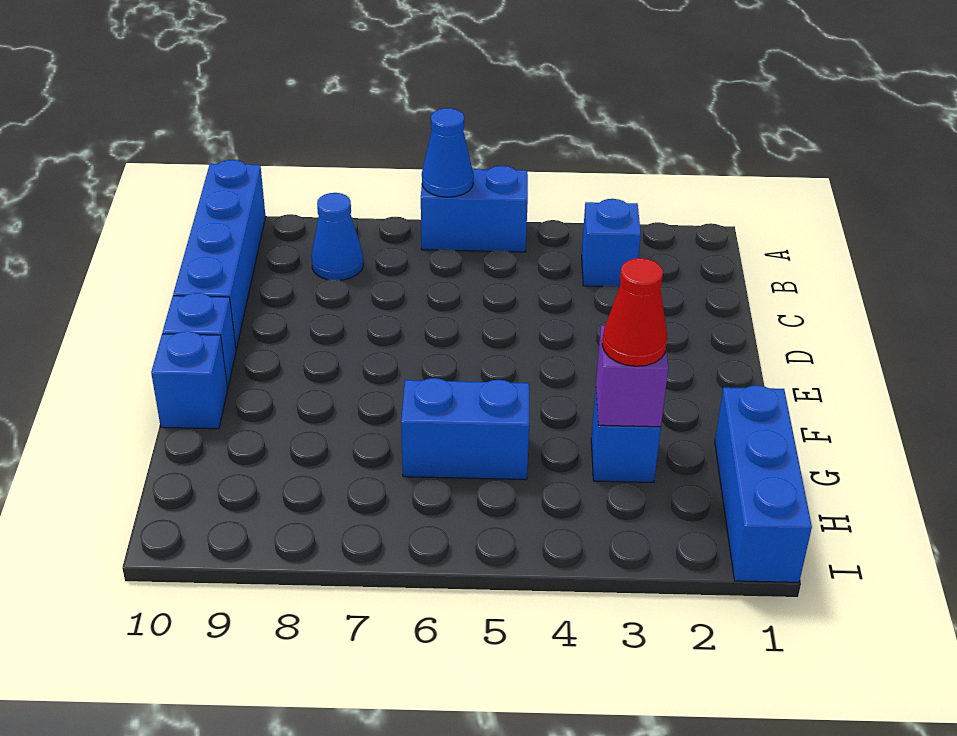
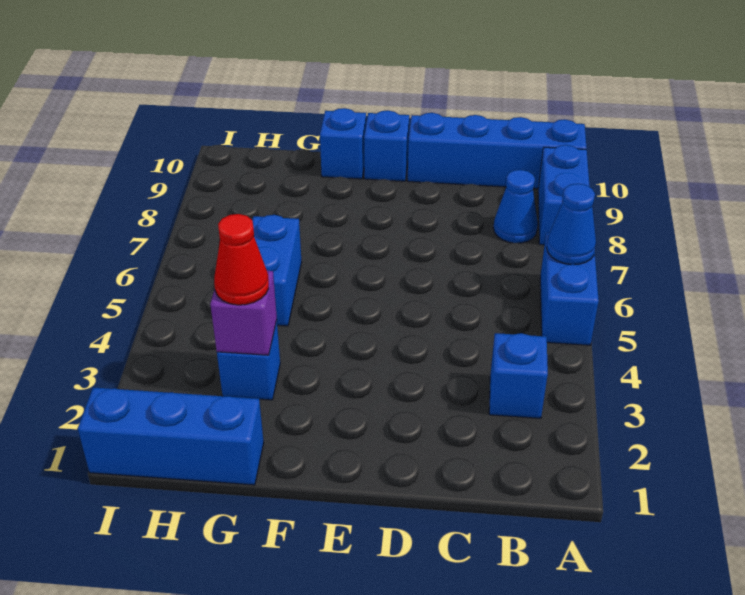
none -> blue brick A8:A9 level 1

